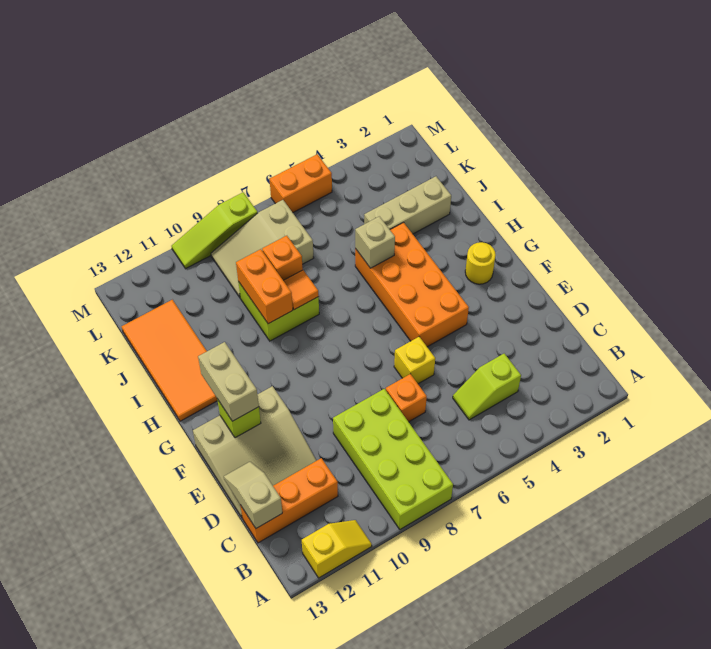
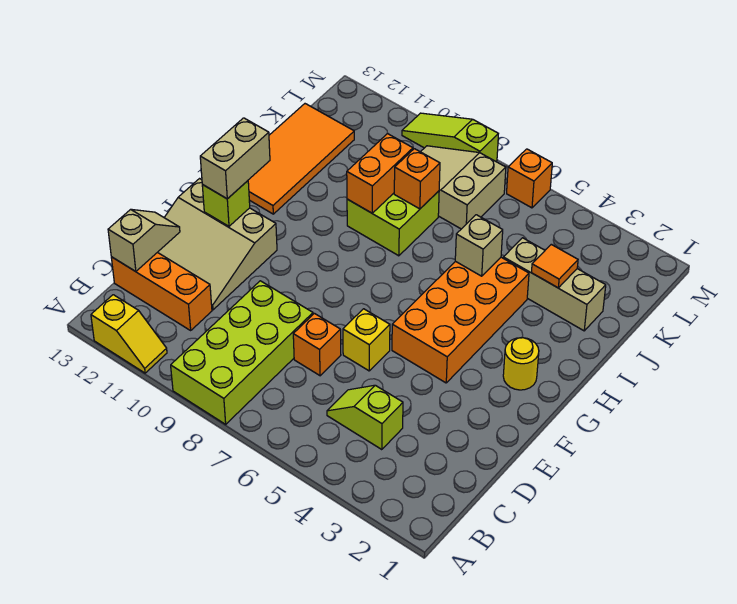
orange tile I8 level 2 -> orange tile J3 level 2
orange brick M5:M6 level 1 -> orange brick M6 level 1

